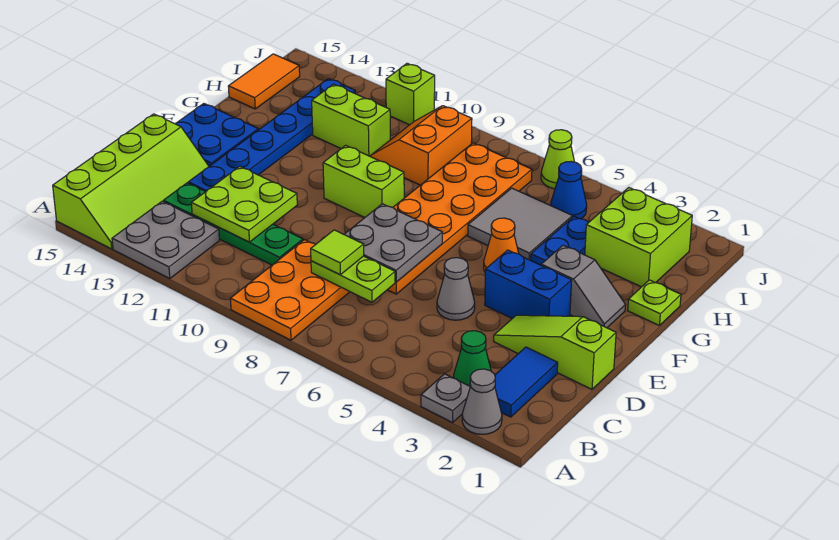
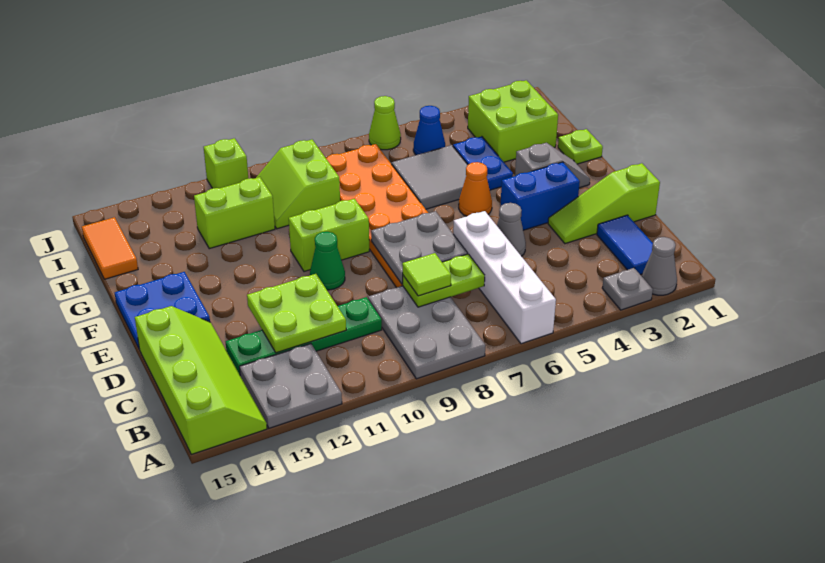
none -> white brick A6:D6 level 1
orange plate A8:C9 level 1 -> grey plate A8:C9 level 1
green cone B3 level 1 -> green cone E10 level 1
blue plate D13:I13 level 1 -> none
orange slope H9:I10 level 1 top 9 -> lime slope H9:I10 level 1 top 9

